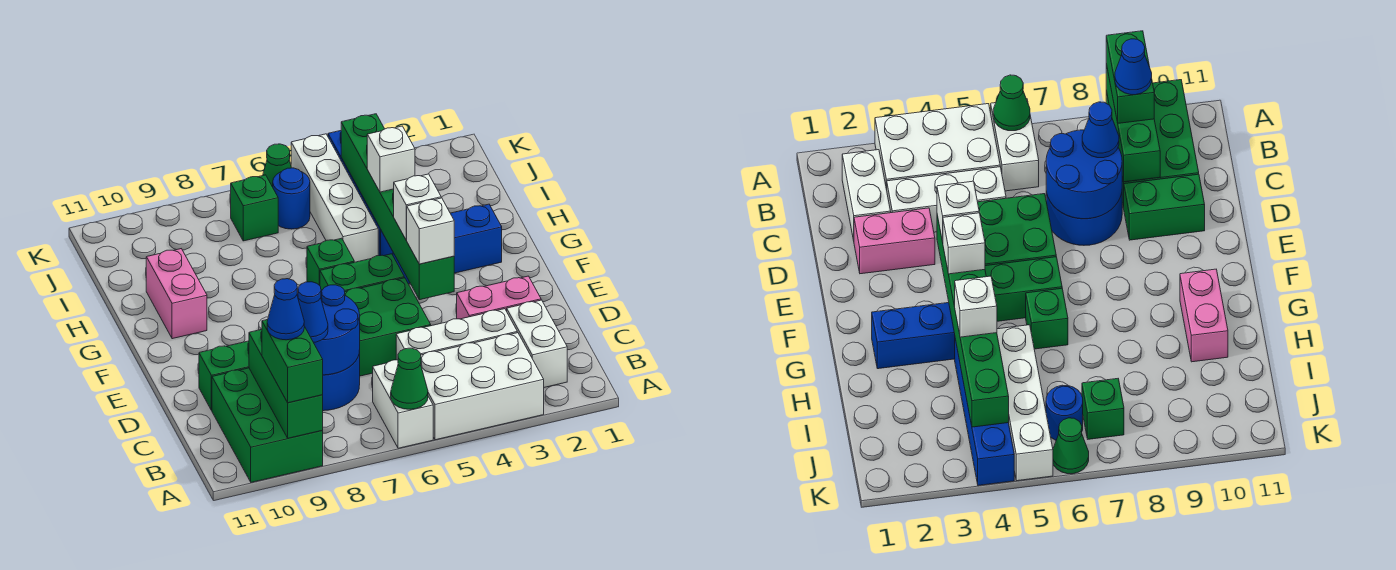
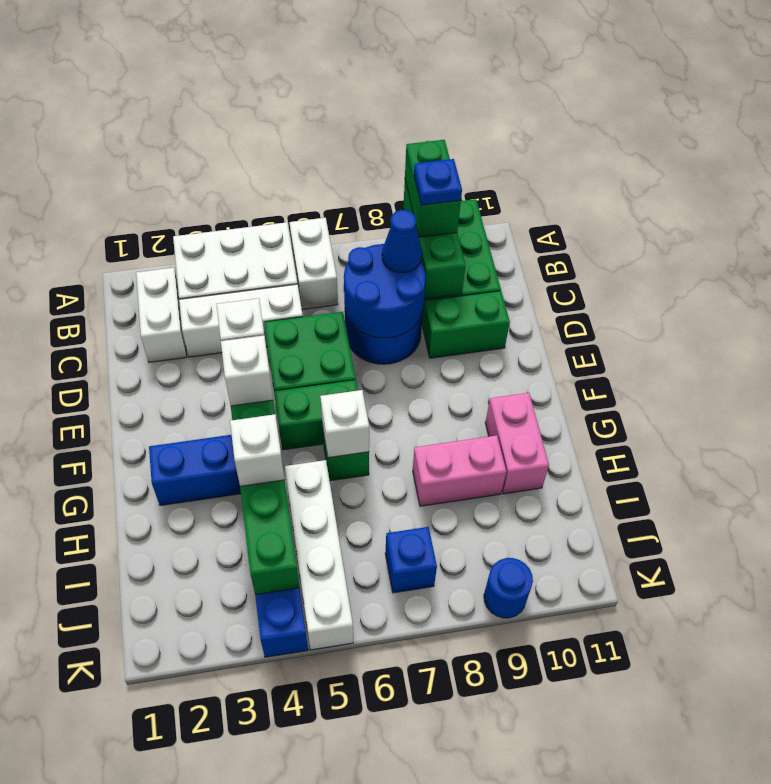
green cone A6 level 2 -> none
blue cone B9 level 4 -> blue plate B9 level 4
pink brick D2:D3 level 1 -> pink brick H8:H9 level 1
none -> white brick G6 level 2
blue round brick J6 level 1 -> blue round brick K9 level 1
green brick J7 level 1 -> blue brick J7 level 1
green cone K6 level 1 -> none

